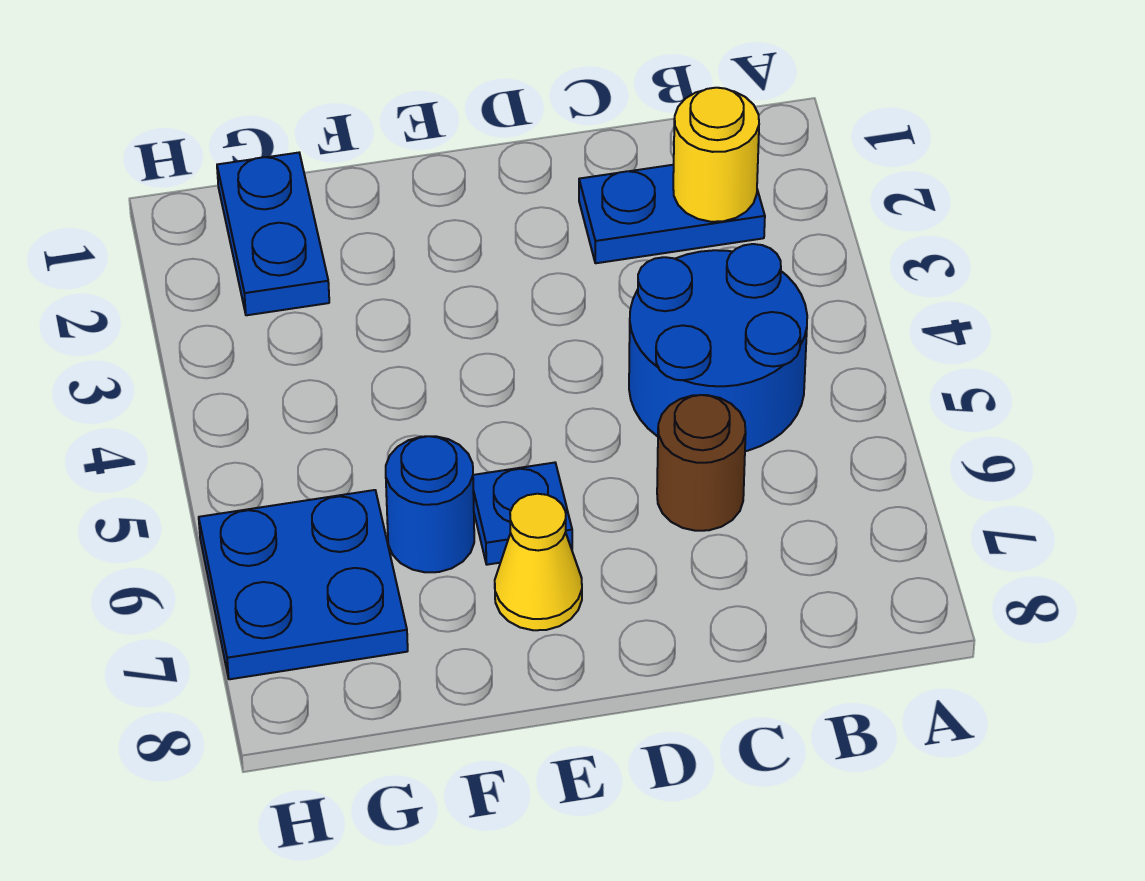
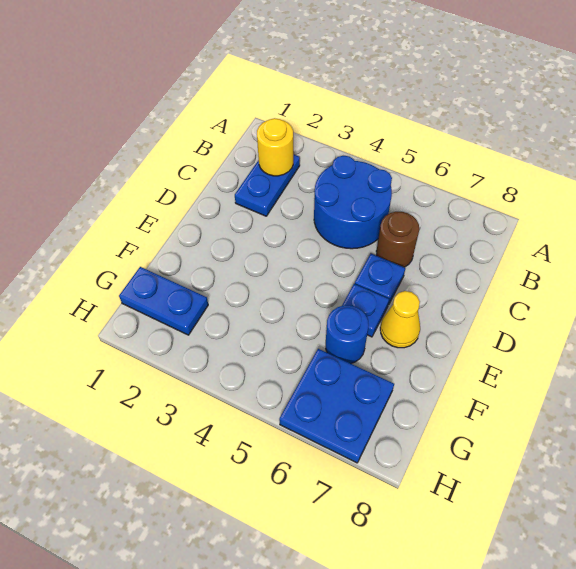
none -> blue plate D6 level 1

